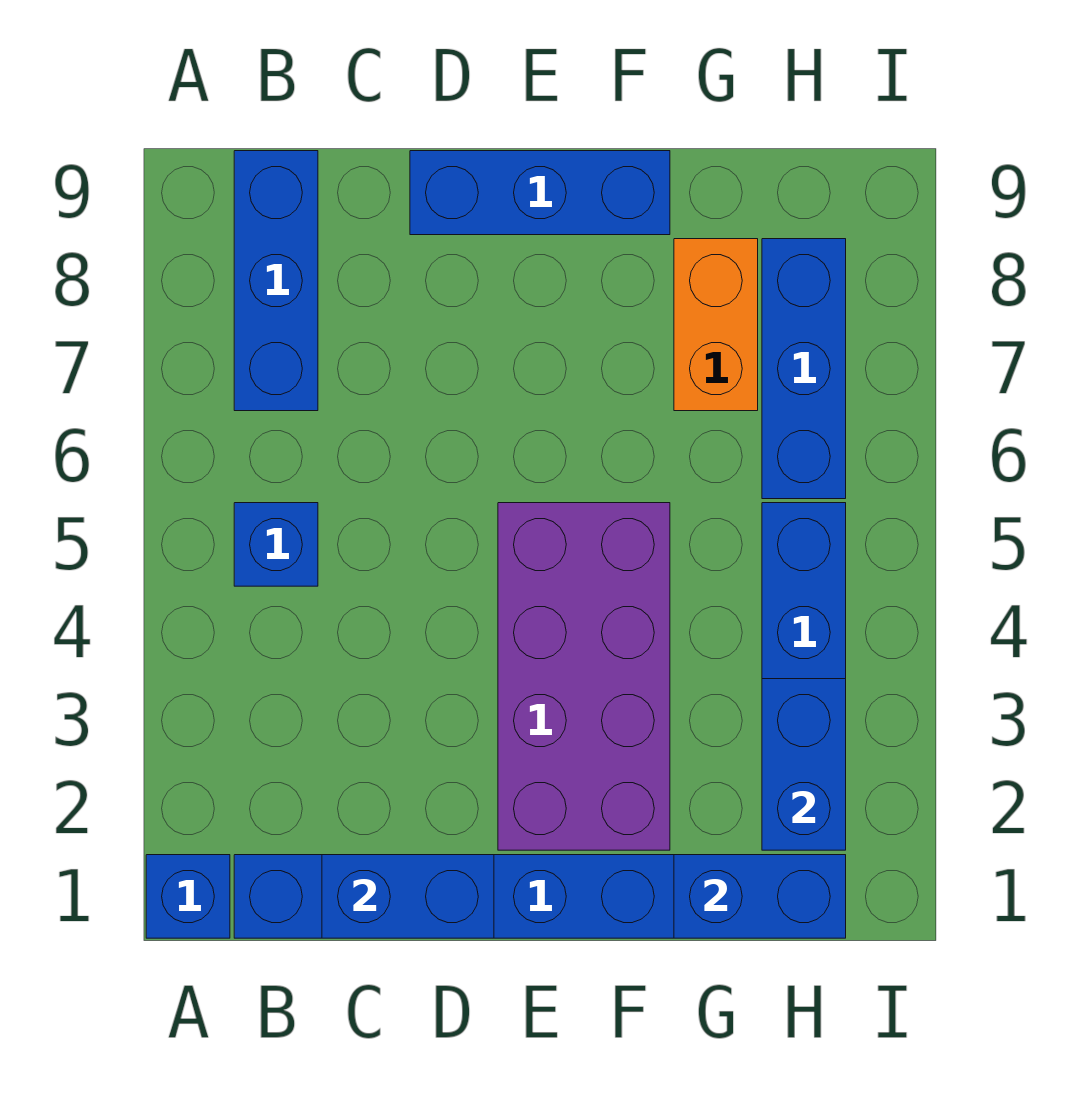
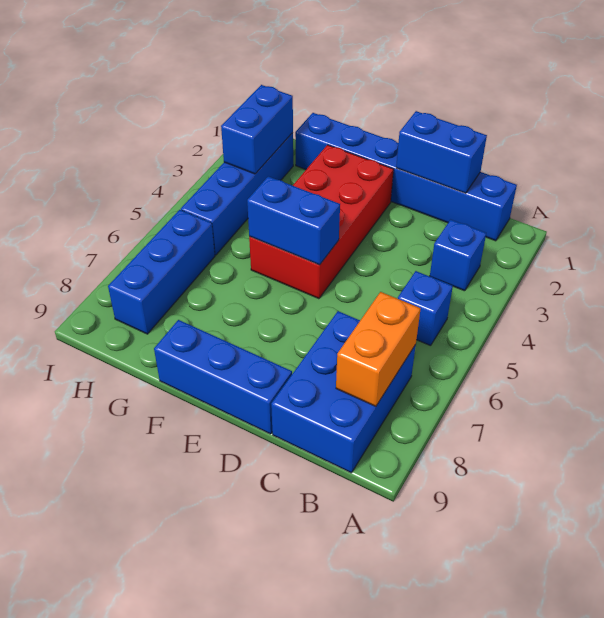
blue brick A1 level 1 -> blue brick B3 level 1
blue brick B7:B9 level 1 -> blue brick B7:C9 level 1
purple brick E2:F5 level 1 -> red brick E2:F5 level 1
blue brick G1:H1 level 2 -> blue brick E5:F5 level 2
orange brick G7:G8 level 1 -> orange brick B7:B8 level 2

